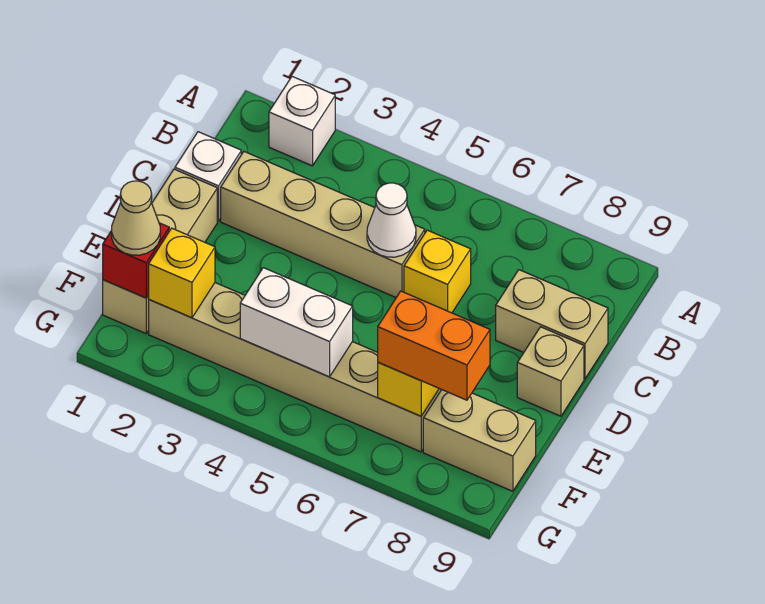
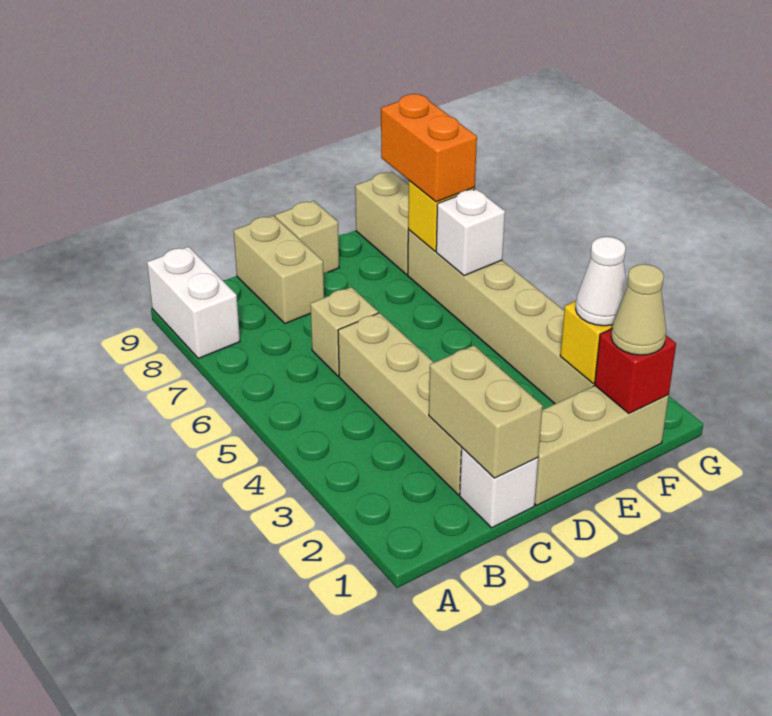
white brick A2 level 1 -> white brick F6 level 2
none -> tan brick C1:C2 level 2
white cone C5 level 2 -> white cone F2 level 3
yellow brick C6 level 1 -> tan brick C6 level 1
white brick F4:F5 level 2 -> white brick A8:A9 level 1

